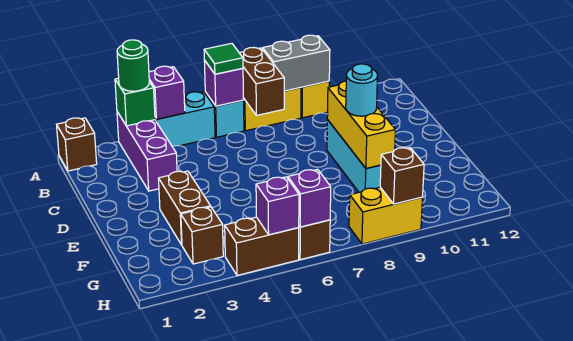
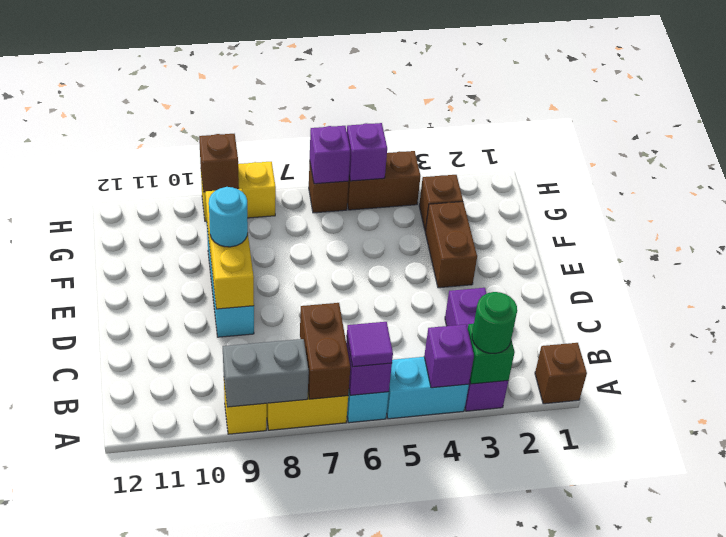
green tile A6 level 3 -> purple tile A6 level 3

